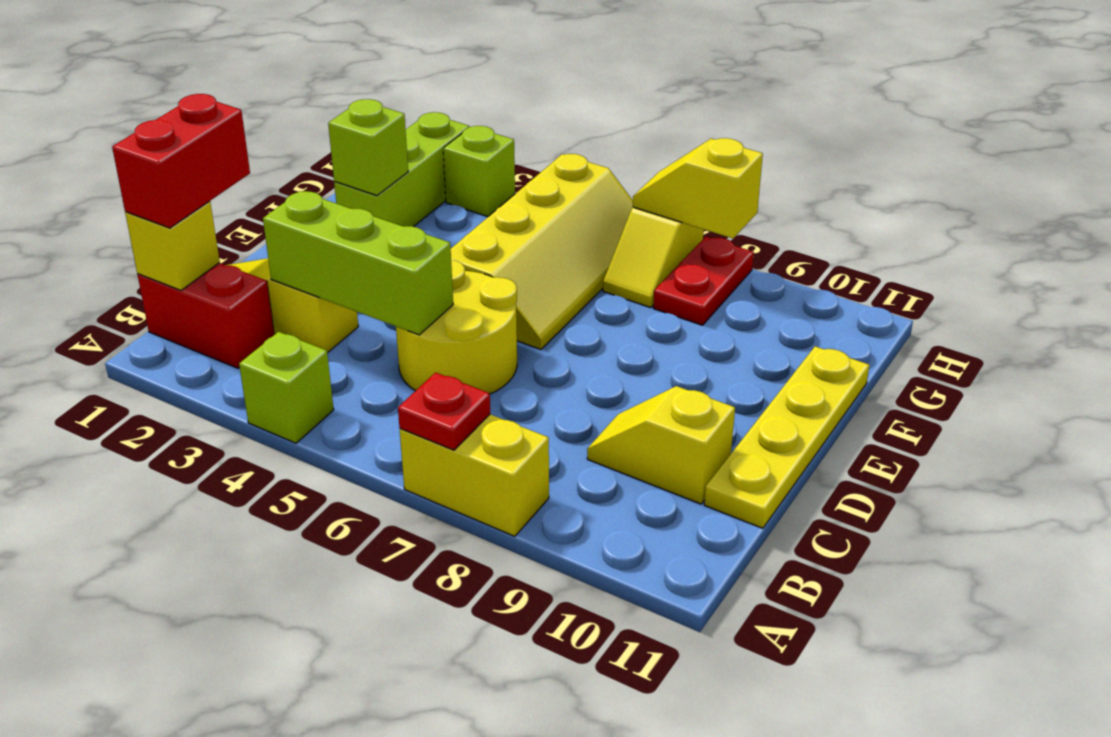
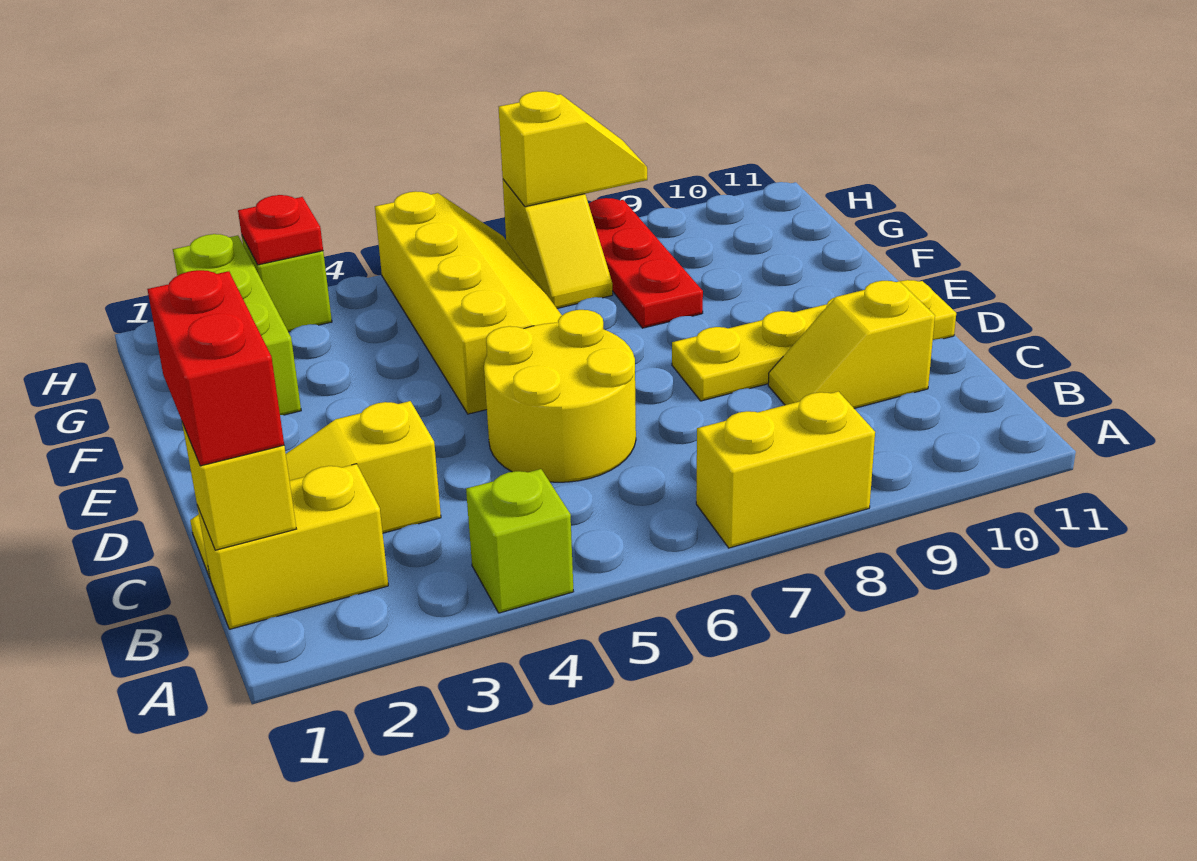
red plate A7 level 2 -> red plate H3 level 2
red brick B1:B2 level 1 -> yellow brick B1:B2 level 1
lime brick C3:C5 level 2 -> none
yellow plate C11:F11 level 1 -> yellow plate D8:D11 level 1
lime brick F2 level 2 -> none
red plate G8:H8 level 1 -> red plate F8:H8 level 1
yellow slope H7:H8 level 2 top 8 -> yellow slope H7:H8 level 2 top 7

